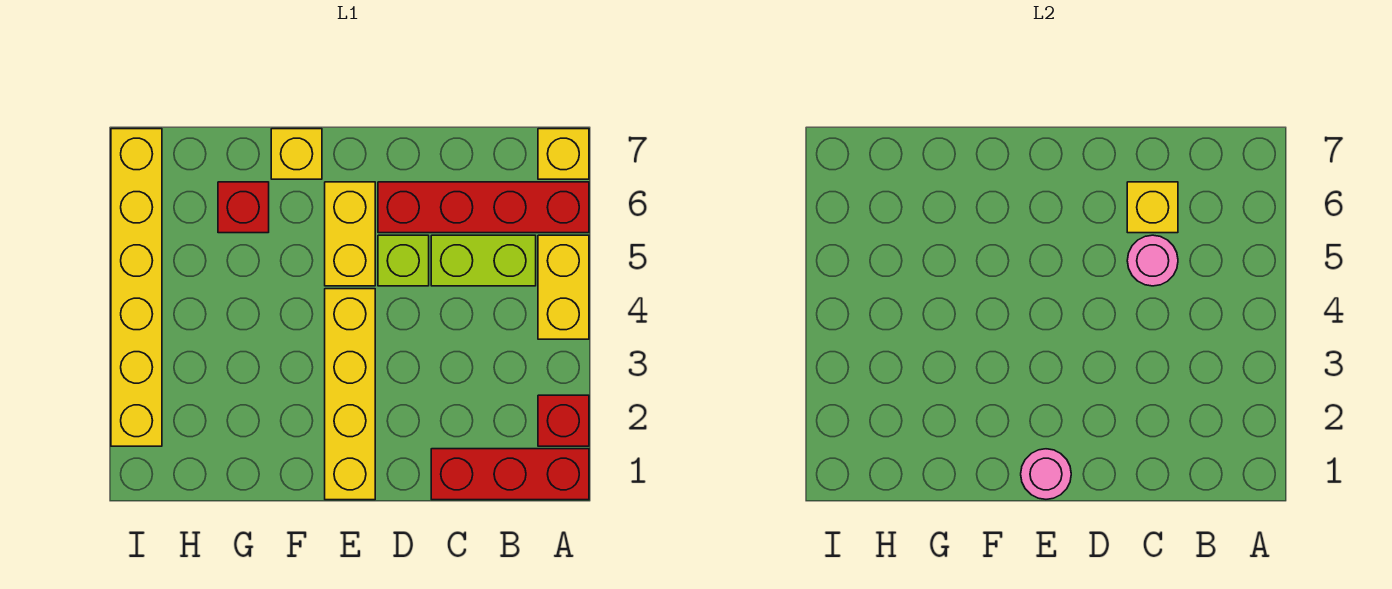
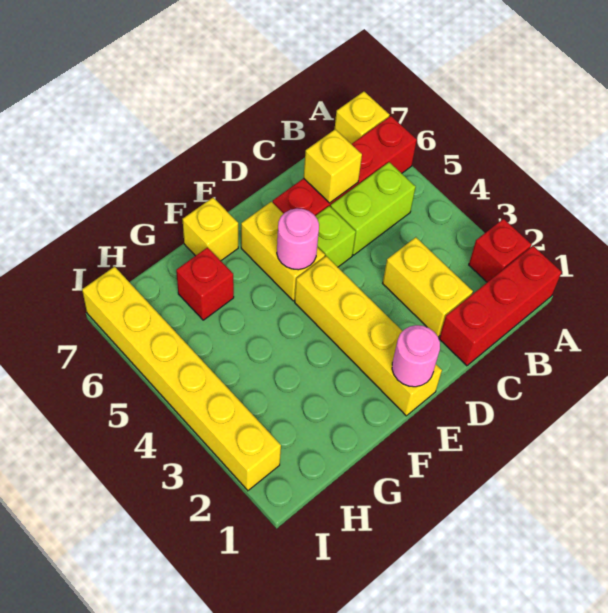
yellow brick A4:A5 level 1 -> yellow brick C2:C3 level 1
pink round brick C5 level 2 -> pink round brick E5 level 2

